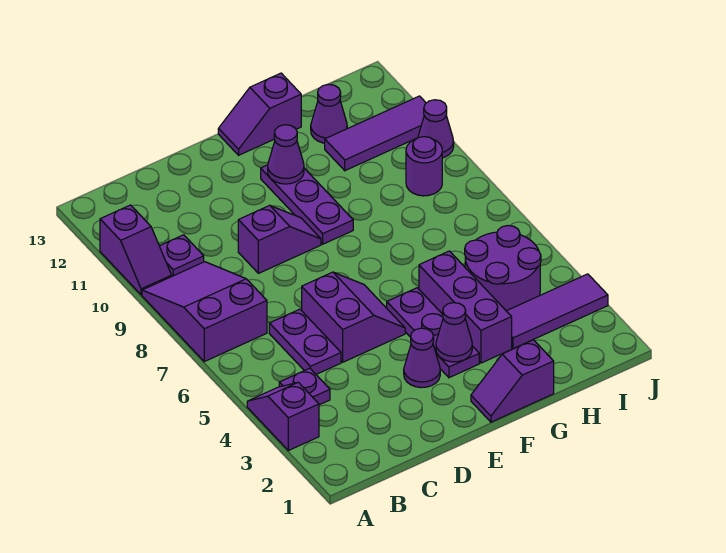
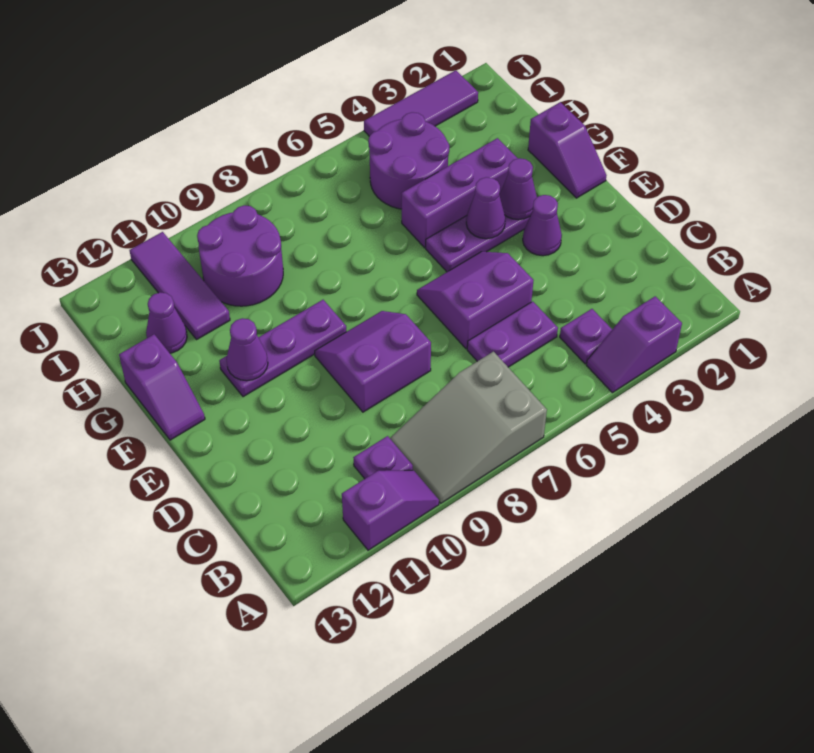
purple slope A7:B9 level 1 top 7 -> grey slope A7:B9 level 1 top 7
purple slope D9:E9 level 1 top D -> purple slope D8:E9 level 1 top D
purple tile H3:J3 level 1 -> purple tile J2:J4 level 1
purple round brick I9 level 1 -> purple round brick H9:I10 level 1
purple cone J10 level 1 -> purple cone F4 level 2

